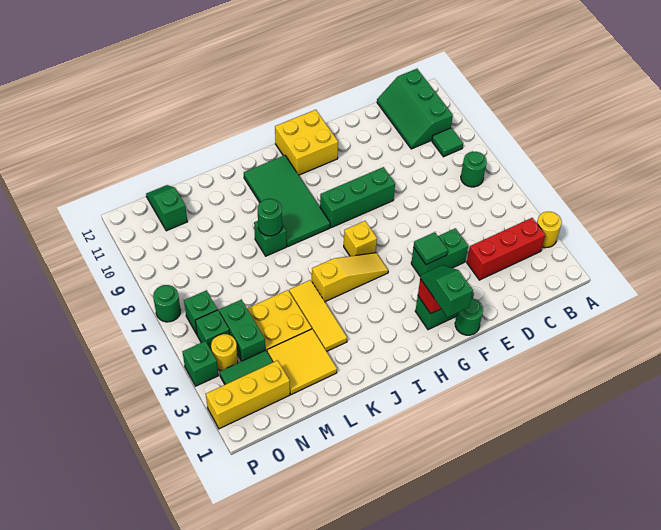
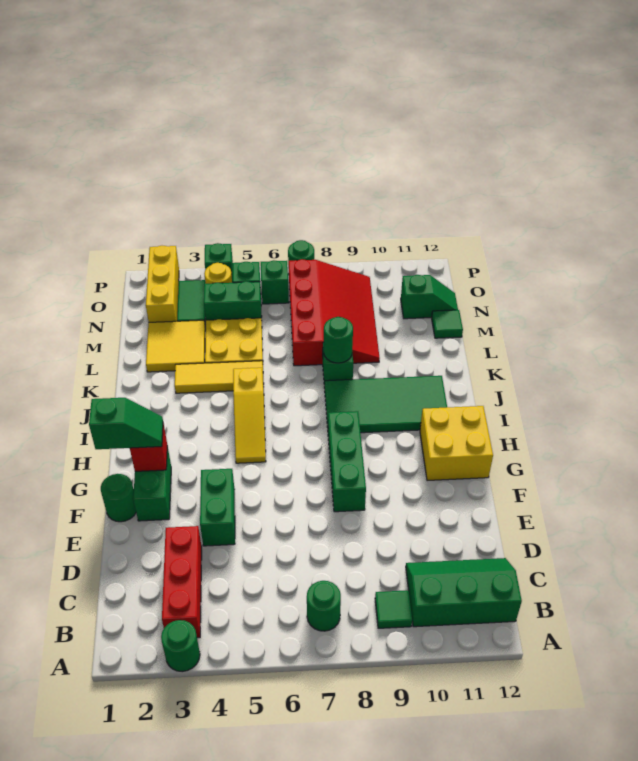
yellow round brick A3 level 1 -> green round brick A3 level 1
green tile F4 level 2 -> green tile M12 level 1
yellow brick H6 level 1 -> none
none -> red slope L7:O9 level 1 top 7

